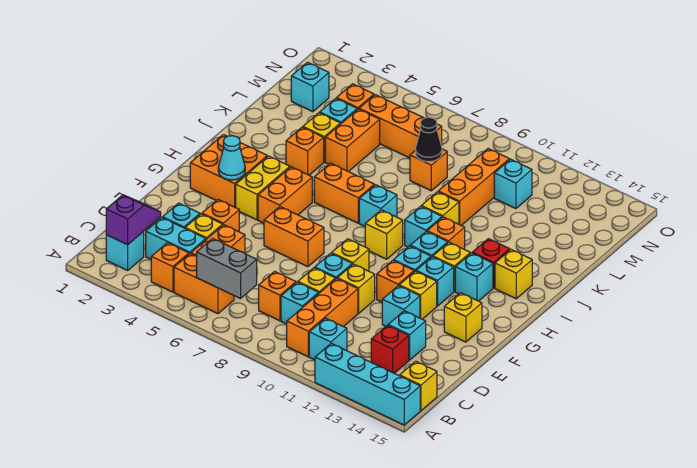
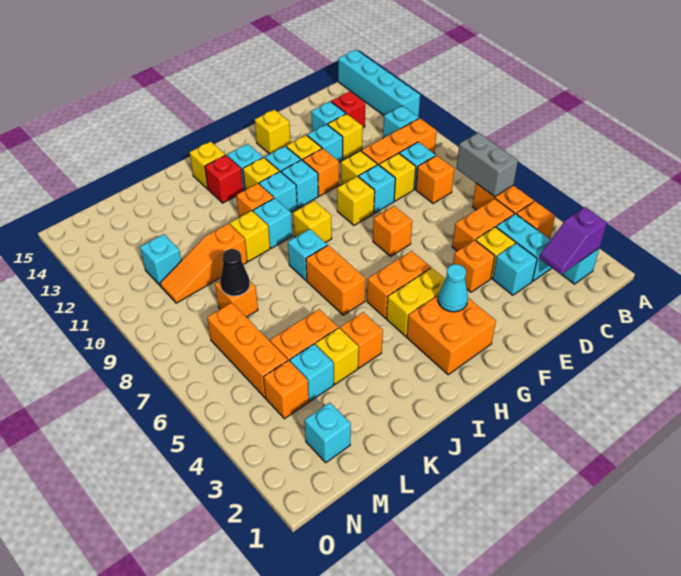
yellow brick B15 level 1 -> yellow brick D12 level 1
orange brick F6:F7 level 1 -> orange brick F7 level 1
orange brick K10:M10 level 1 -> orange slope K10:M10 level 1 top K

